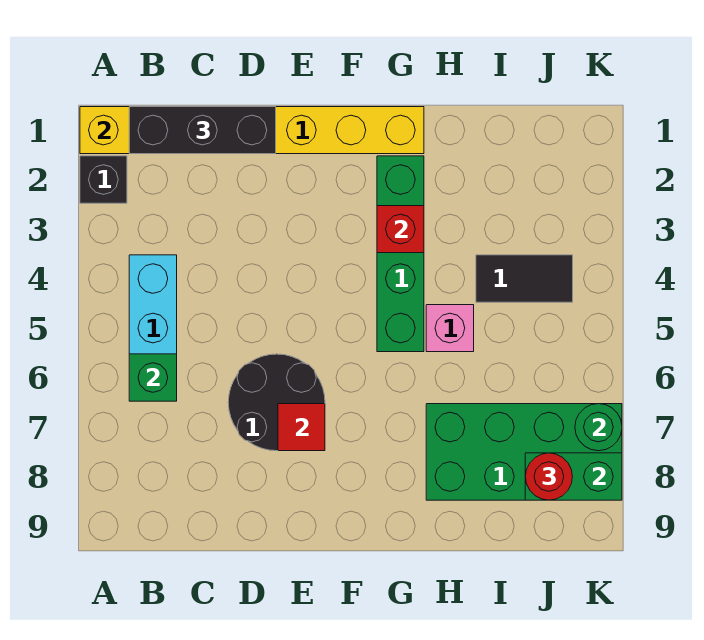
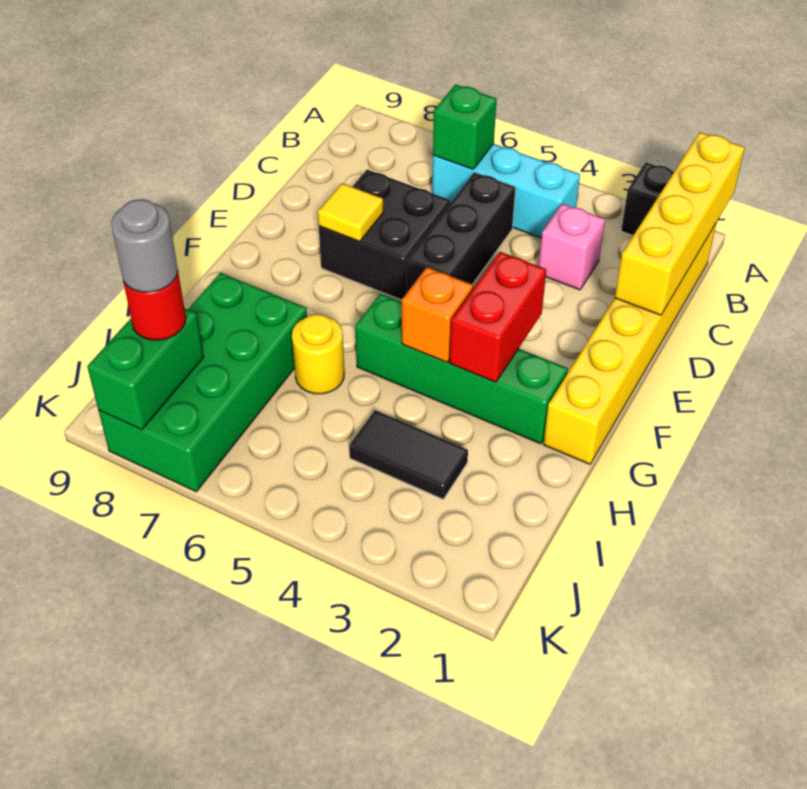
black brick B1:D1 level 3 -> black brick C5:E5 level 1
black round brick D6:E7 level 1 -> black brick D6:E7 level 1
red tile E7 level 2 -> yellow tile E7 level 2
red brick G3 level 2 -> red brick F3:G3 level 2
none -> orange brick G4 level 2
pink brick H5 level 1 -> pink brick C3 level 1
none -> yellow round brick H6 level 1
black tile I4:J4 level 1 -> black tile I3:I4 level 1
none -> grey round brick J8 level 4
green round brick K7 level 2 -> none

